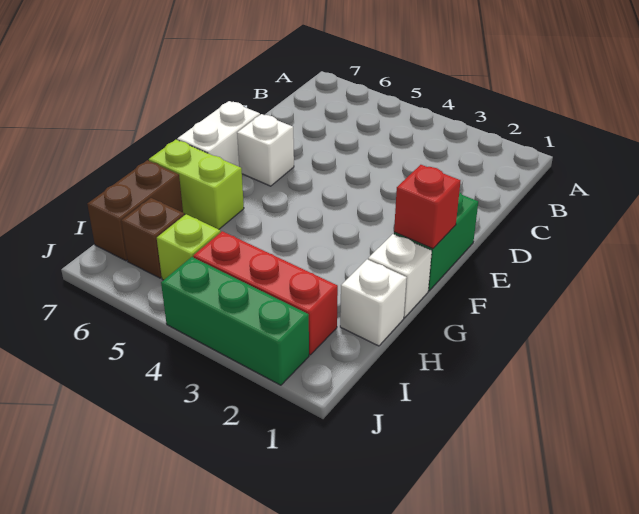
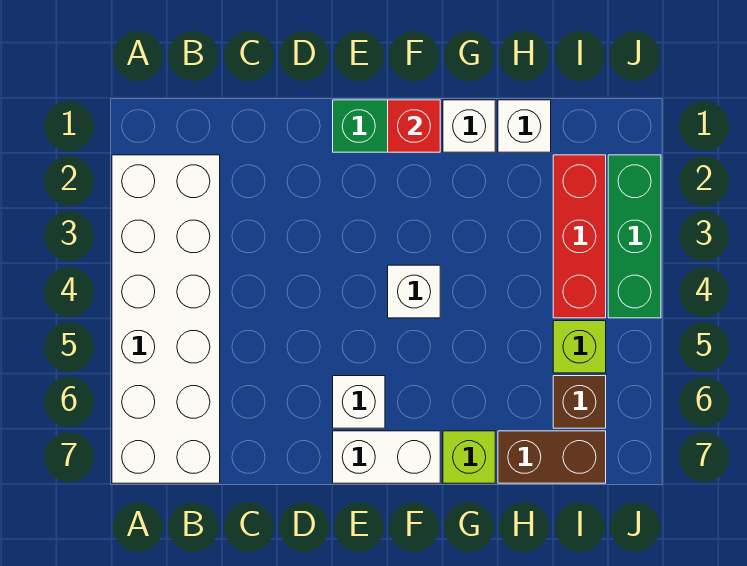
none -> white brick A2:B7 level 1
none -> white brick F4 level 1
lime brick G6:G7 level 1 -> lime brick G7 level 1

